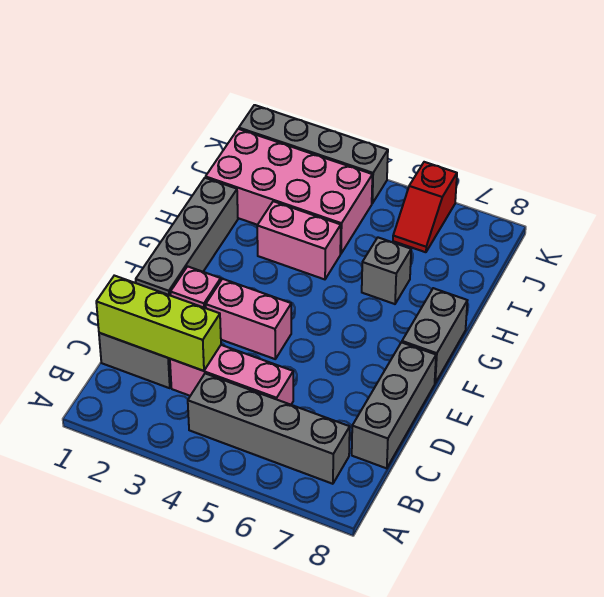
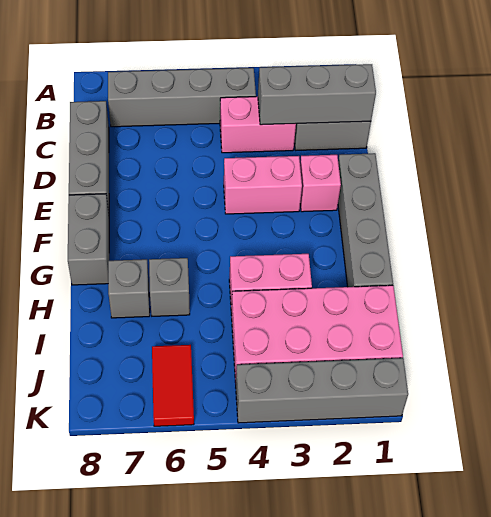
lime brick C1:C3 level 2 -> grey brick C1:C3 level 2
pink brick C3:C5 level 1 -> pink brick C3:C4 level 1
none -> grey brick H7 level 1
red slope J6:K6 level 1 top K -> red tile J6:K6 level 1

